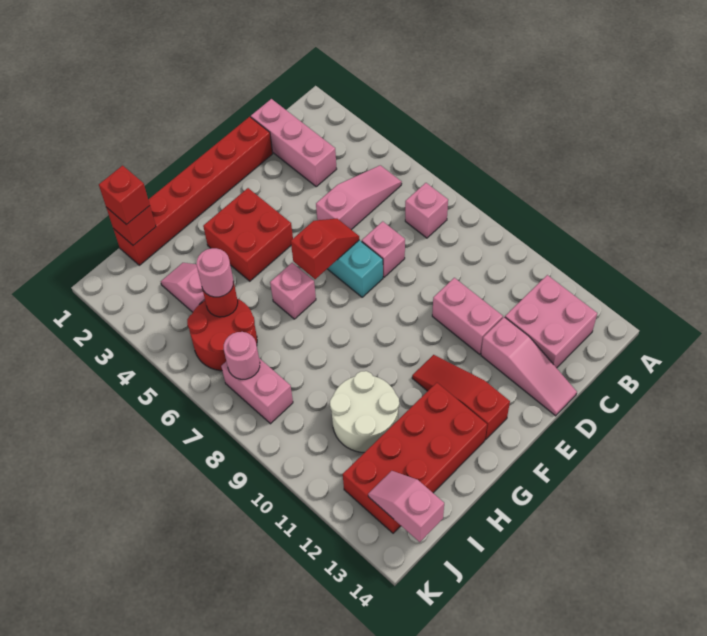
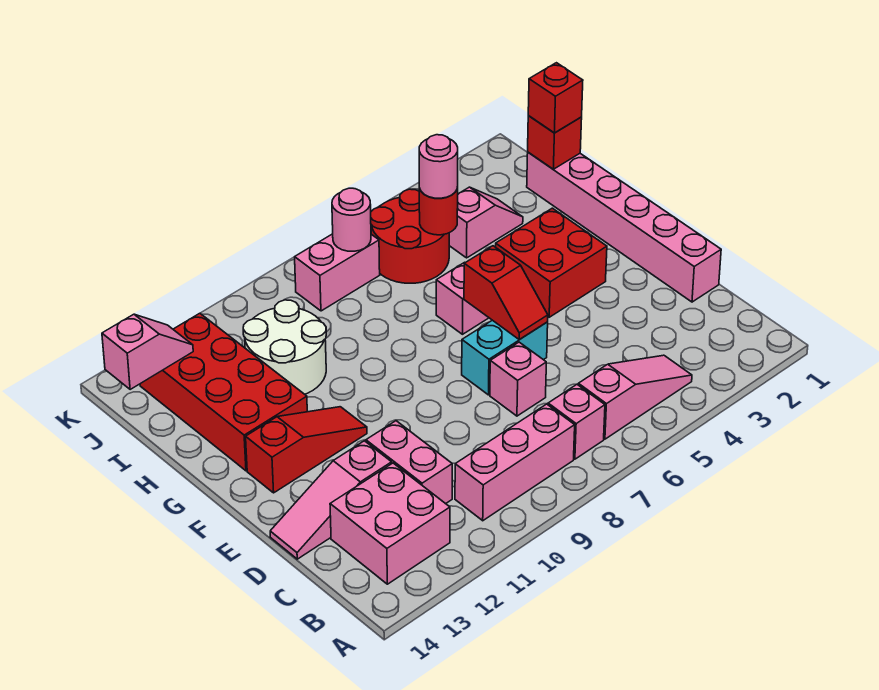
pink slope B5:D5 level 1 top D -> pink slope B4:B6 level 1 top 6
pink brick C1:C3 level 1 -> pink brick B8:B10 level 1
red brick D1:I1 level 1 -> pink brick D1:I1 level 1
pink brick D10:D11 level 1 -> pink brick C11:D11 level 1

